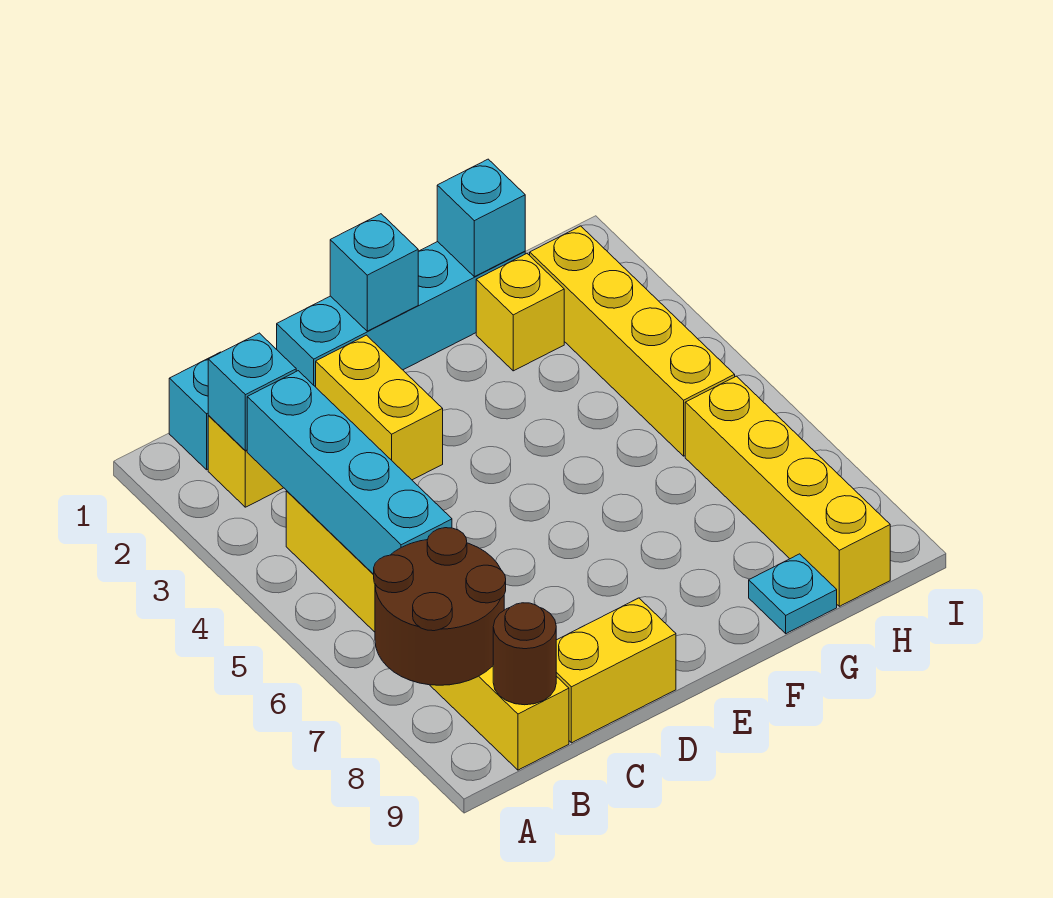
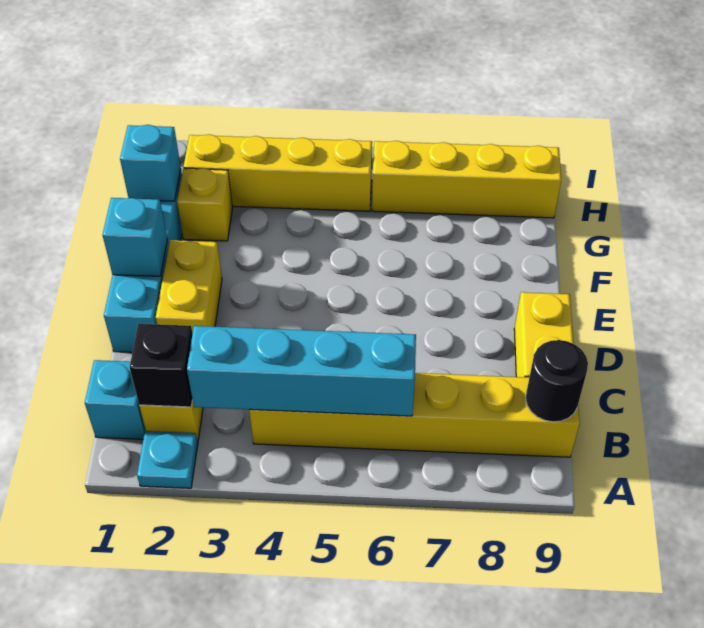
brown round brick A7:B8 level 2 -> none
cyan brick B2 level 2 -> black brick B2 level 2
brown round brick B9 level 2 -> black round brick B9 level 2
yellow brick D2:D3 level 1 -> yellow brick D2:E2 level 1
cyan plate G9 level 1 -> cyan plate A2 level 1

